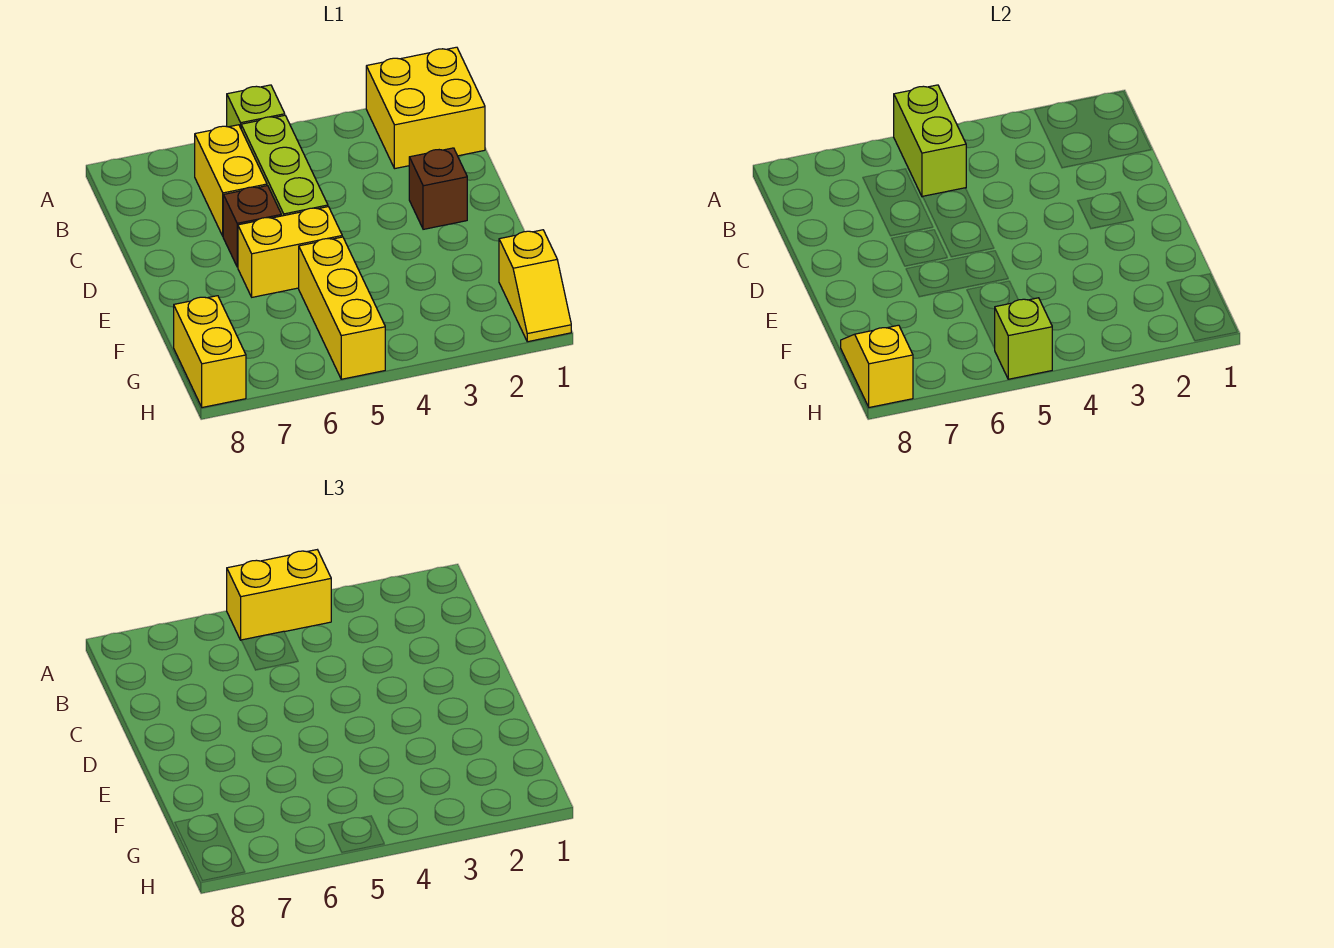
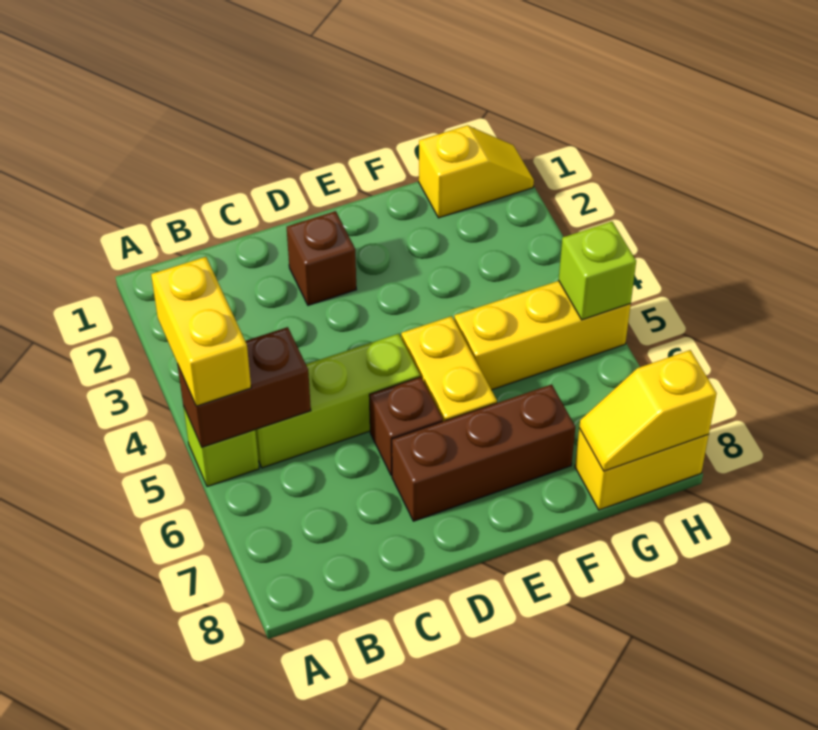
yellow brick A1:B2 level 1 -> none
lime brick A5:B5 level 2 -> brown brick A5:B5 level 2
yellow brick B6:C6 level 1 -> none
none -> brown brick D7:F7 level 1

